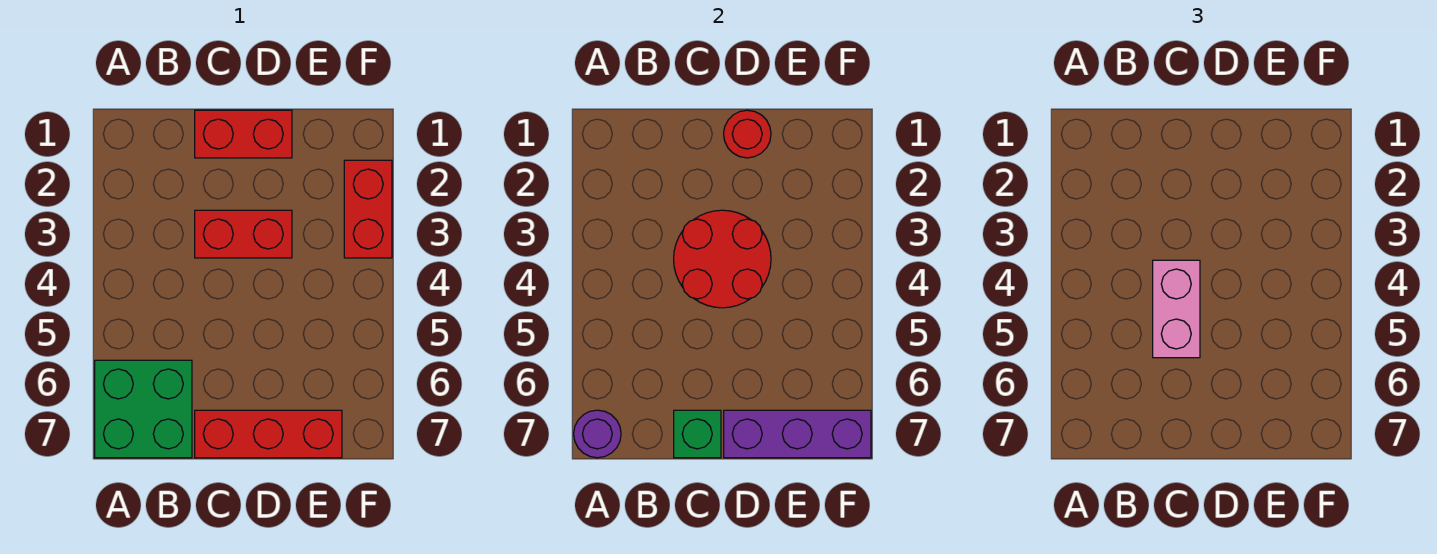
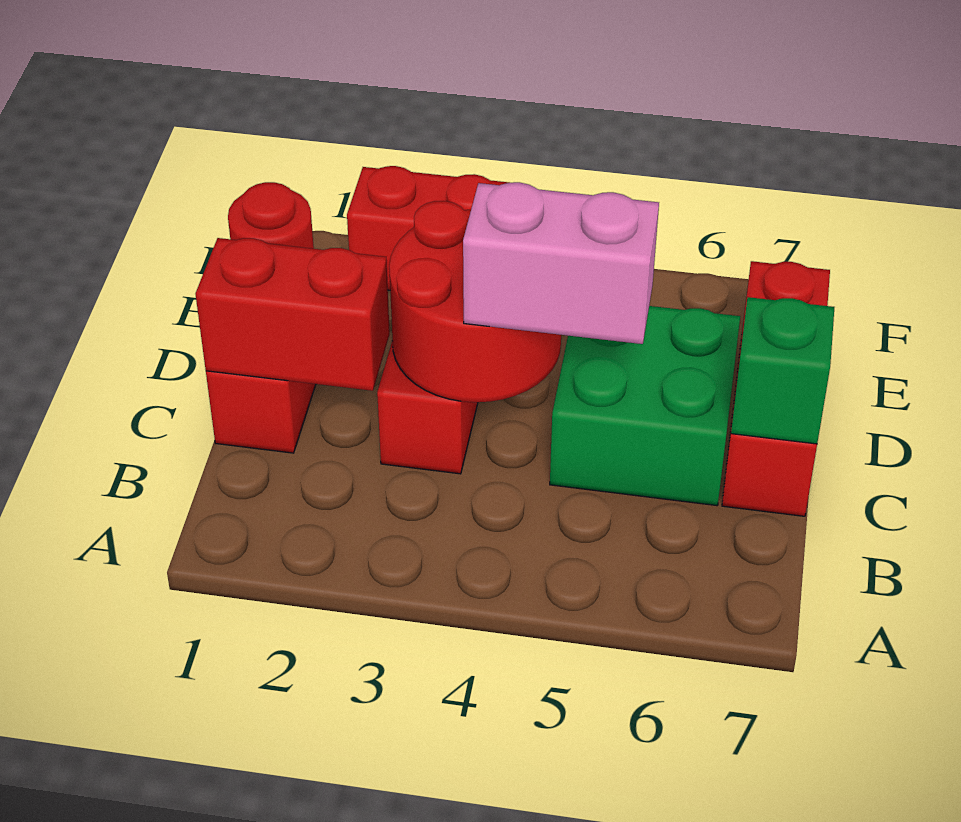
green brick A6:B7 level 1 -> green brick C5:D6 level 1
purple round brick A7 level 2 -> none
none -> red brick C1:C2 level 2
purple brick D7:F7 level 2 -> none

